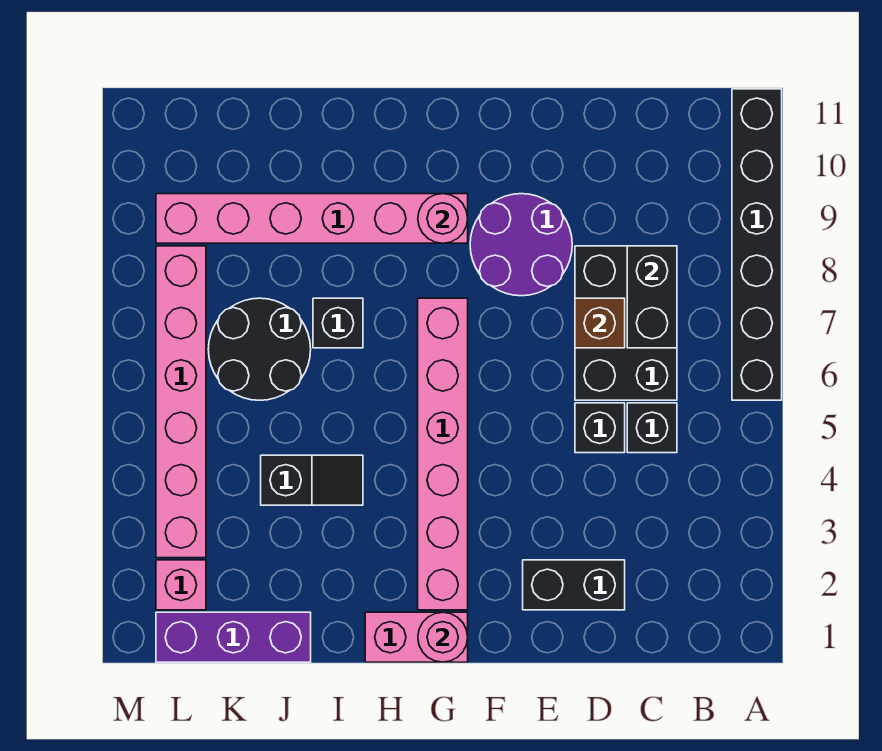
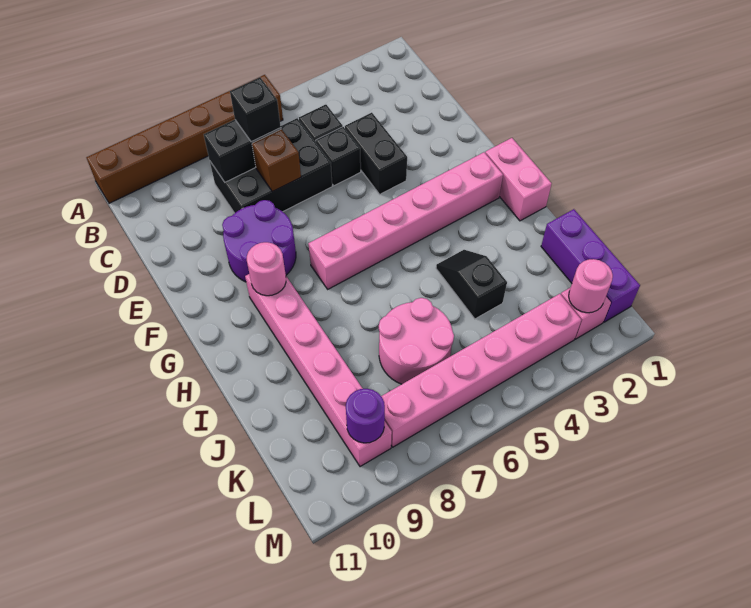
black brick A6:A11 level 1 -> brown brick A6:A11 level 1
black brick D2:E2 level 1 -> black brick D4:E4 level 1
pink round brick G1 level 2 -> pink round brick L2 level 2
black brick I7 level 1 -> black brick C7 level 3
black round brick J6:K7 level 1 -> pink round brick J6:K7 level 1
none -> purple round brick L9 level 2

